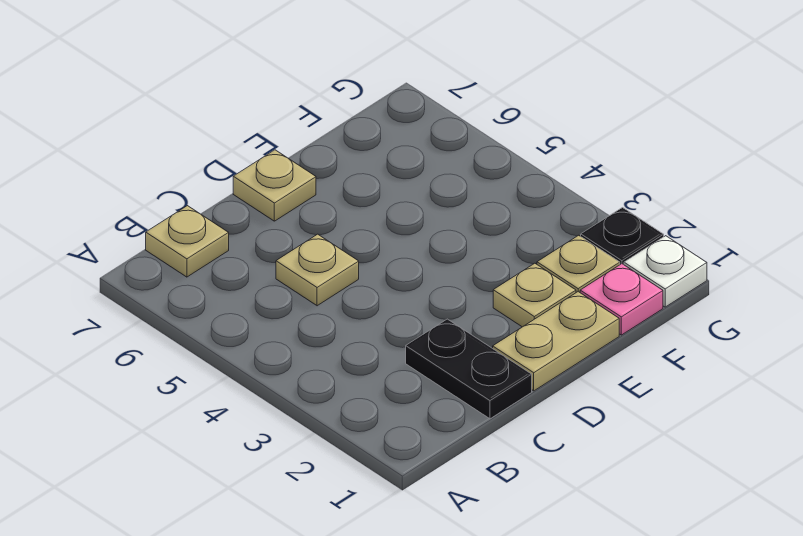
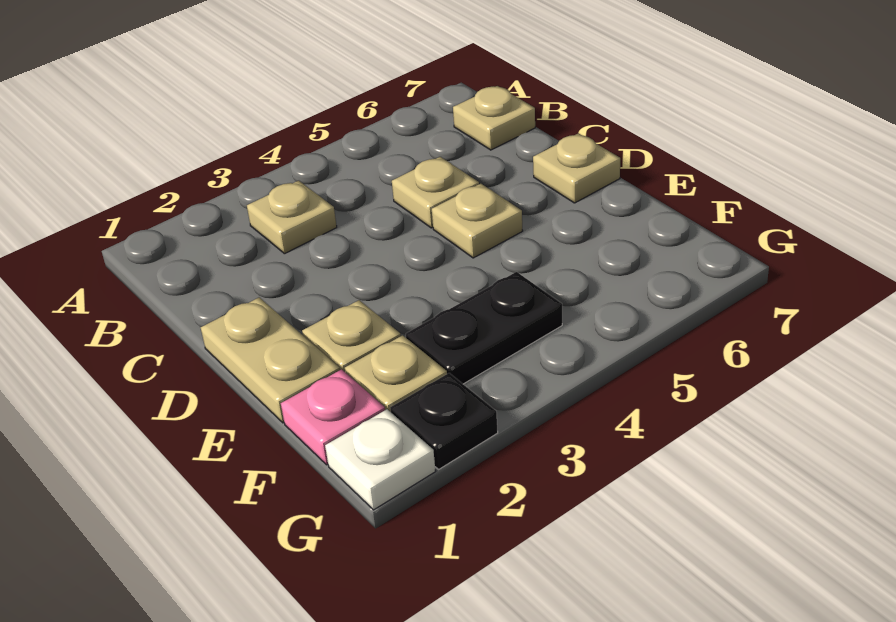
none -> tan plate B3 level 1
black plate C1:C2 level 1 -> black plate F3:F4 level 1
none -> tan plate D5 level 1

